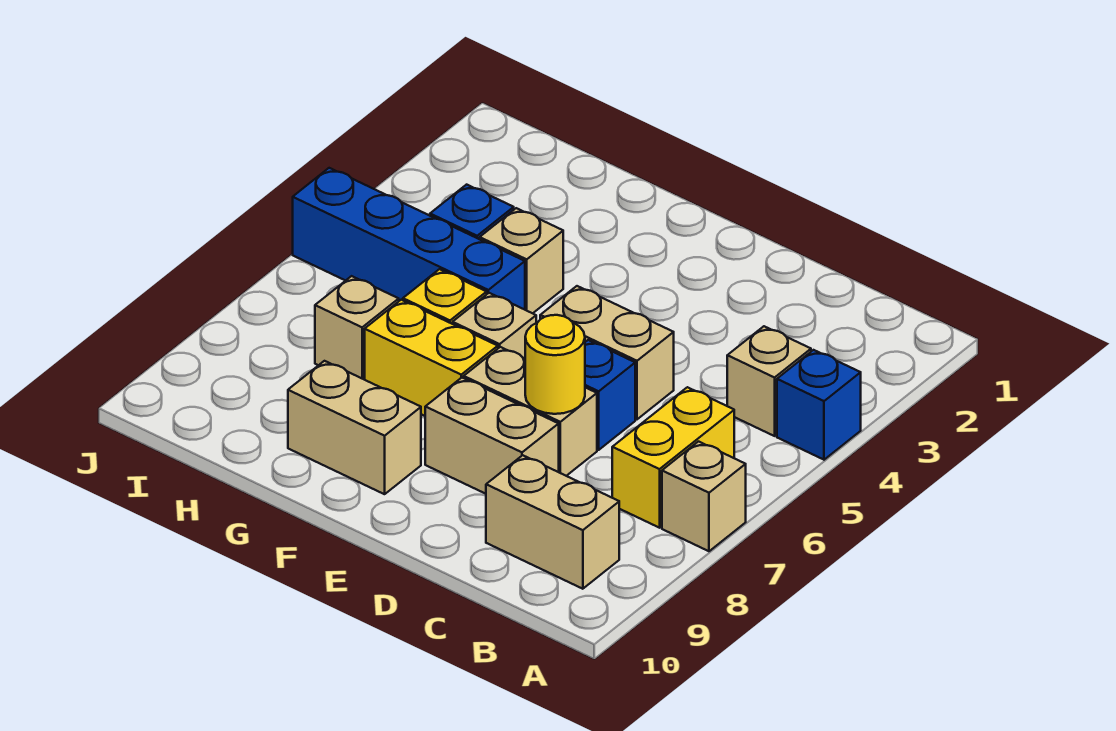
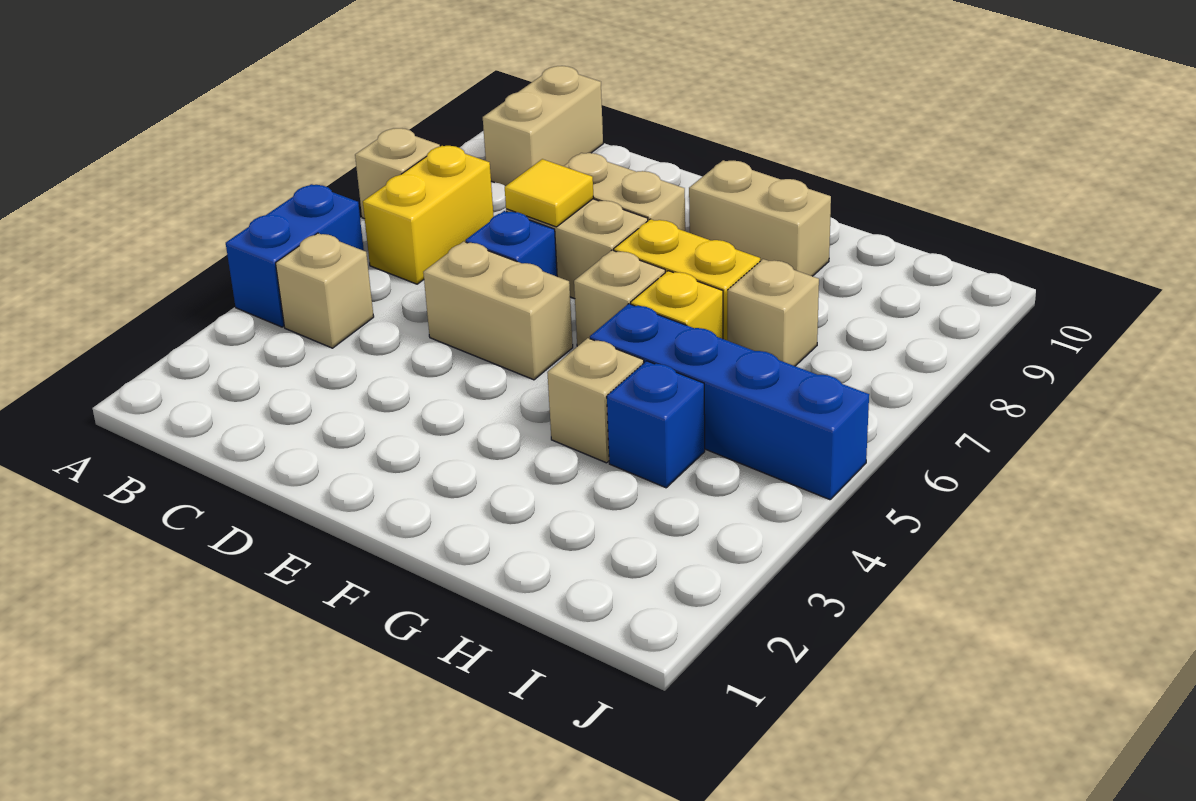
blue brick A4 level 1 -> blue brick A4:A5 level 1
tan brick B9:C9 level 1 -> tan brick B9:B10 level 1
yellow round brick D7 level 2 -> yellow tile D7 level 2

